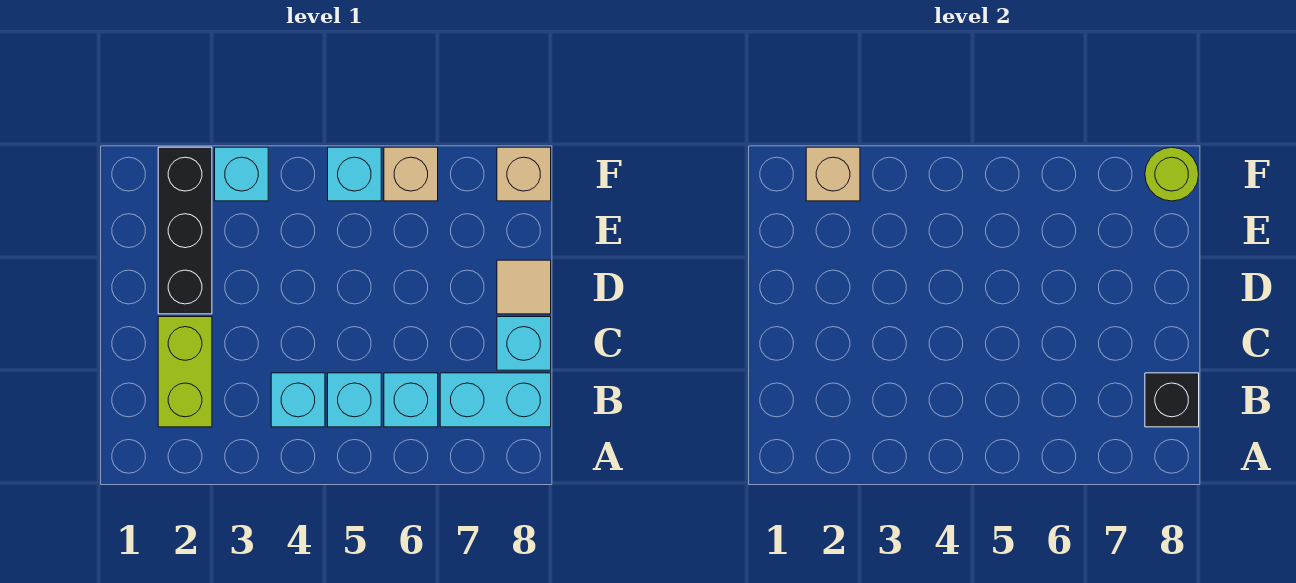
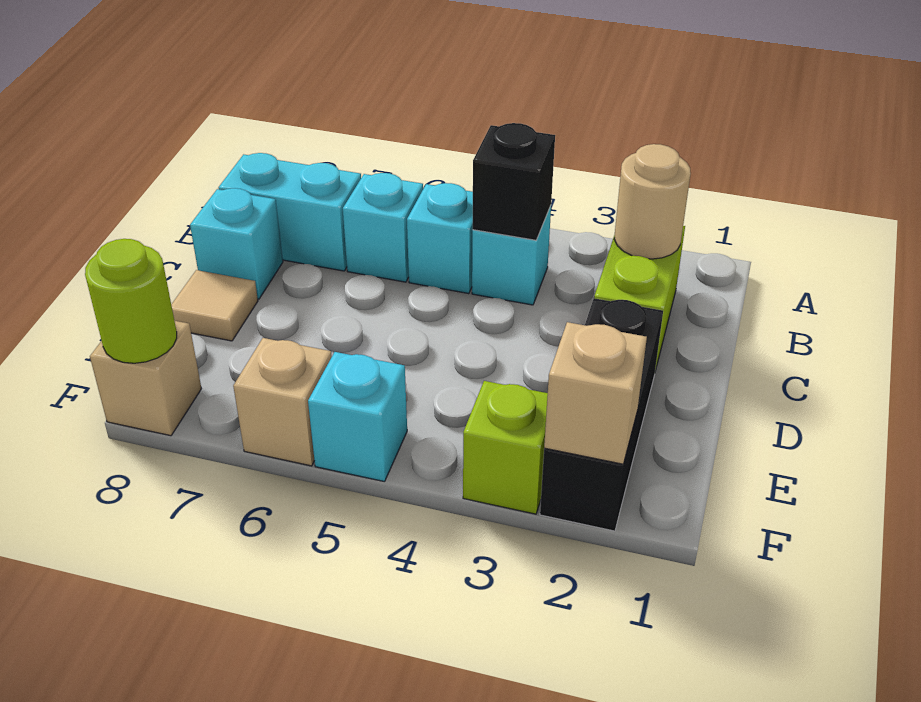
none -> tan round brick B2 level 2
black brick B8 level 2 -> black brick B4 level 2
cyan brick F3 level 1 -> lime brick F3 level 1

